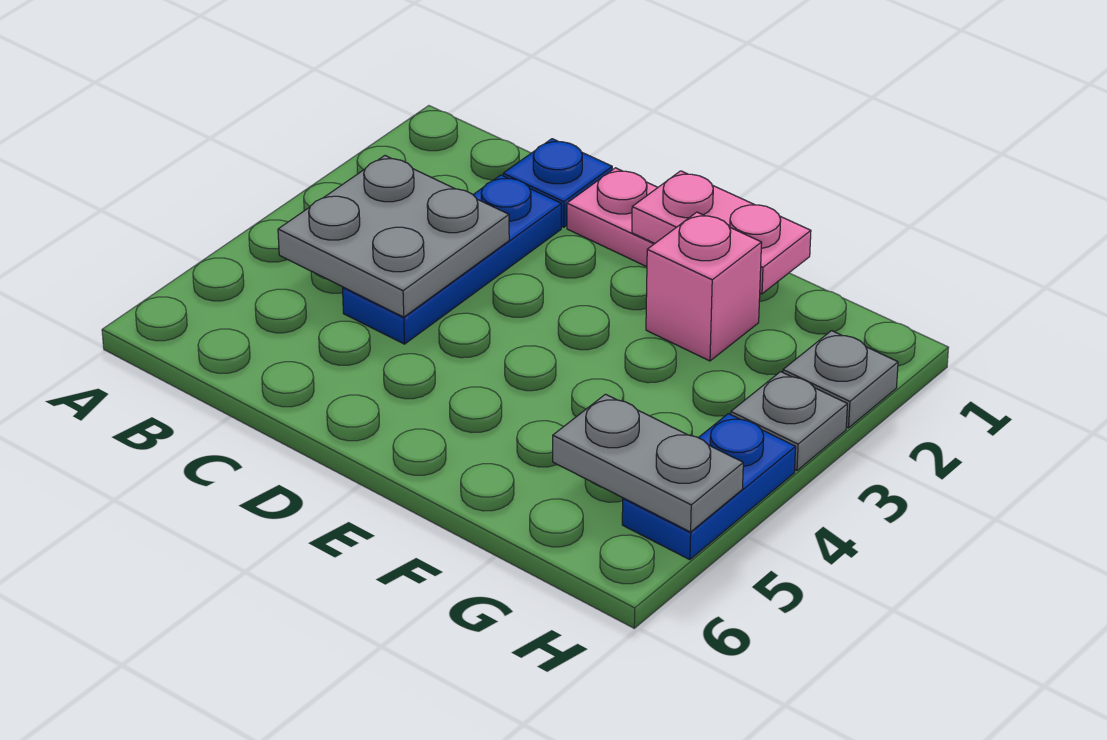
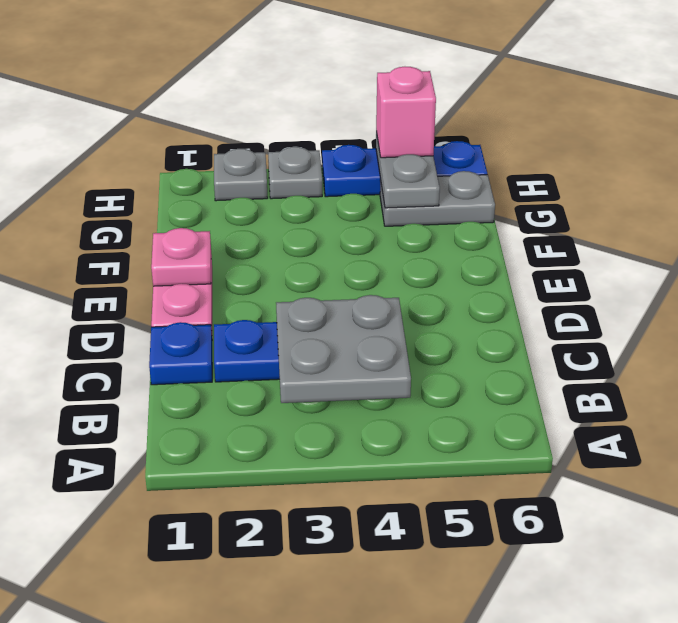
pink plate E1:F1 level 2 -> pink plate E1 level 2
pink brick F2 level 1 -> pink brick H5 level 3
none -> grey plate G5:G6 level 1
blue plate H4:H5 level 1 -> blue plate H4:H6 level 1

